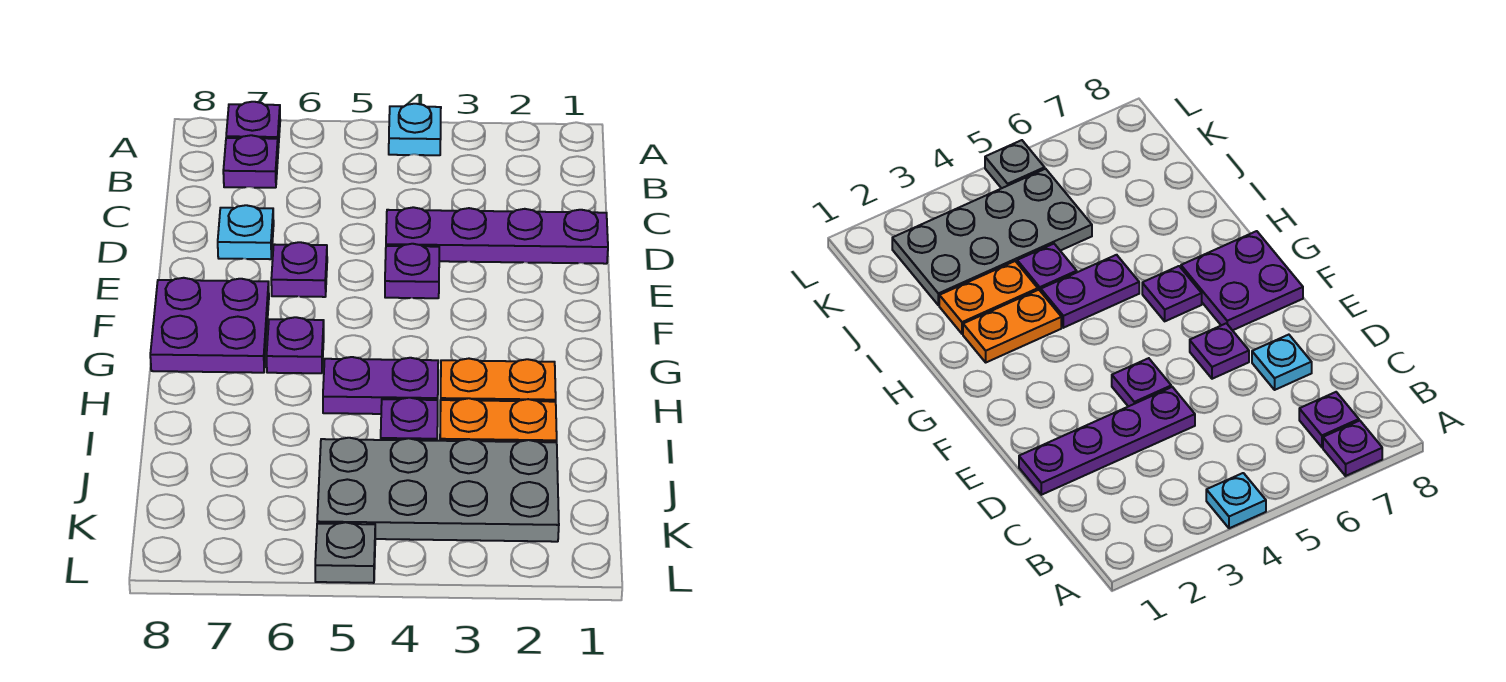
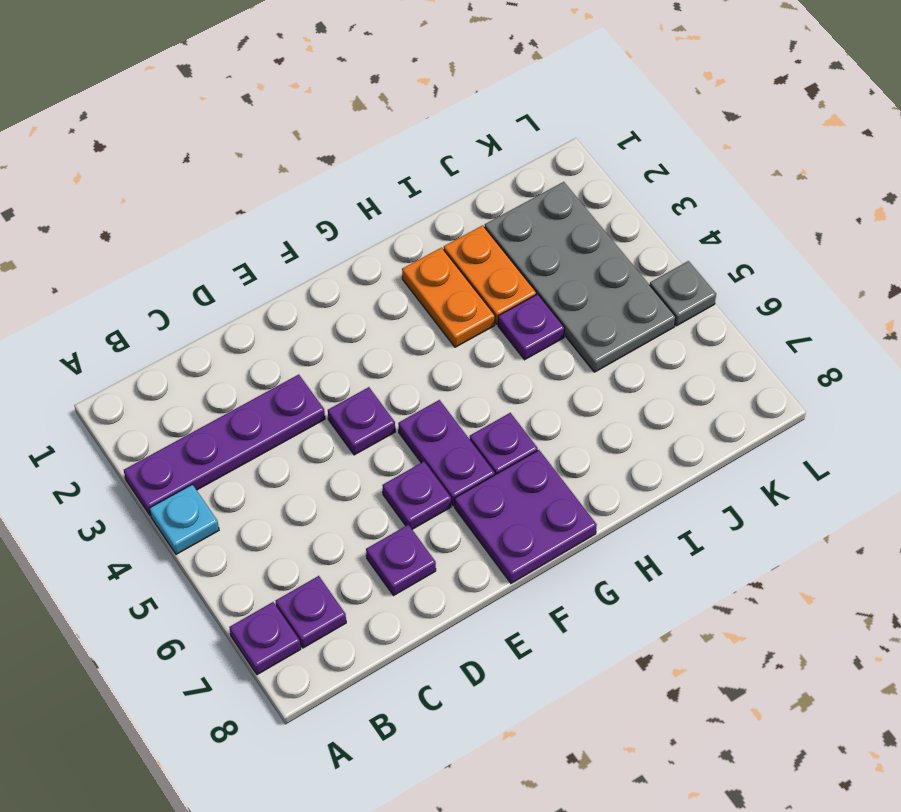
purple plate D1:D4 level 1 -> purple plate A3:D3 level 1
cyan plate D7 level 1 -> purple plate D7 level 1
purple plate H4:H5 level 1 -> purple plate F5:F6 level 1

